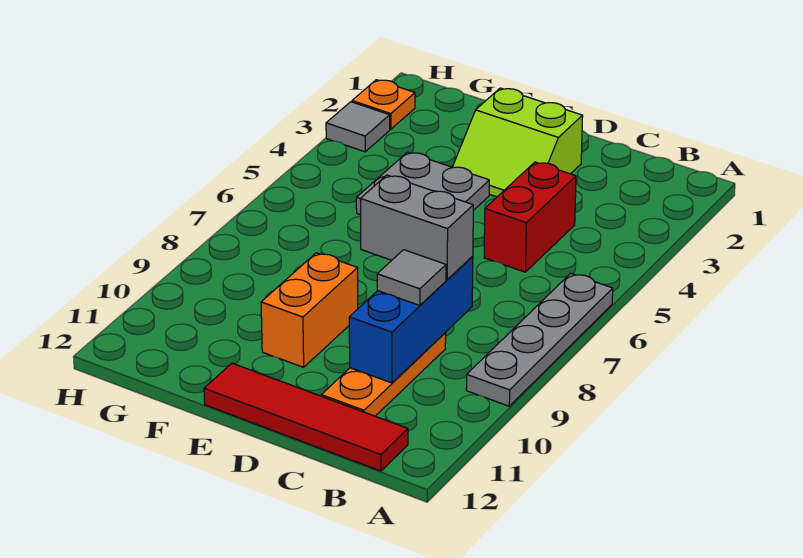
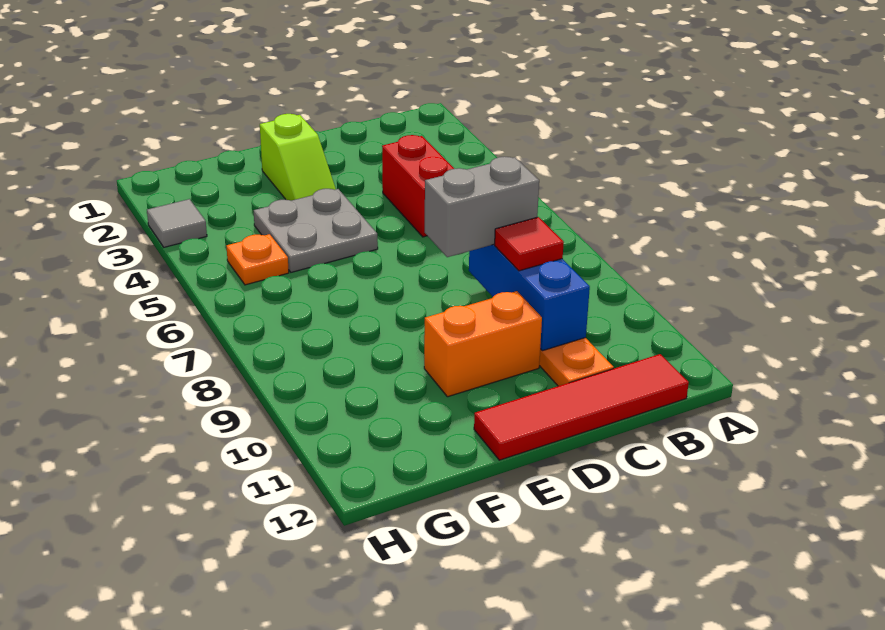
grey plate A6:A9 level 1 -> none
grey tile C9 level 3 -> red tile C9 level 3
lime slope D2:E3 level 1 top 2 -> lime slope E2:E3 level 1 top 2
orange brick E9:E10 level 1 -> orange brick D10:E10 level 1
orange plate H2 level 1 -> orange plate G5 level 1

